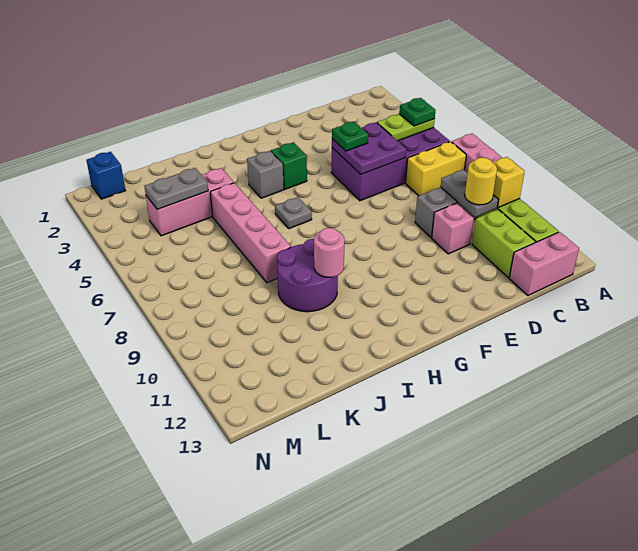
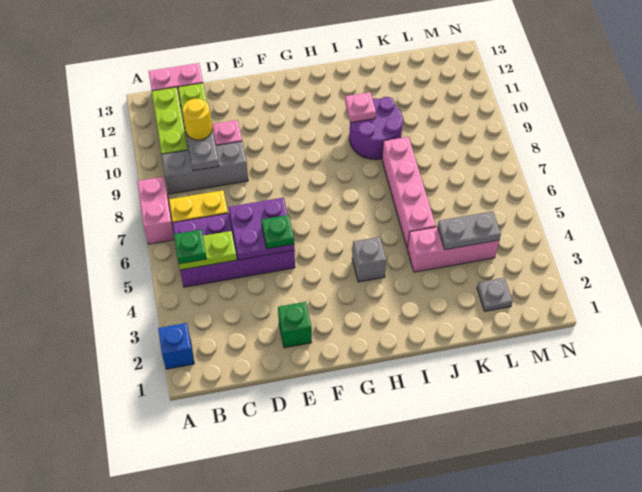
yellow brick B10 level 2 -> none
green brick G4 level 1 -> green brick E2 level 1
grey plate H6 level 1 -> grey plate L2 level 1
pink round brick I10 level 2 -> pink plate I10 level 2
blue brick M1 level 1 -> blue brick A2 level 1

